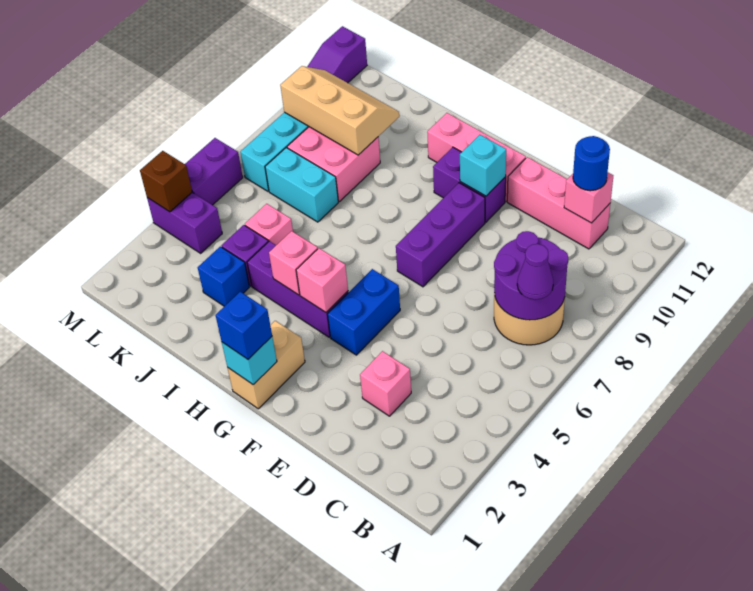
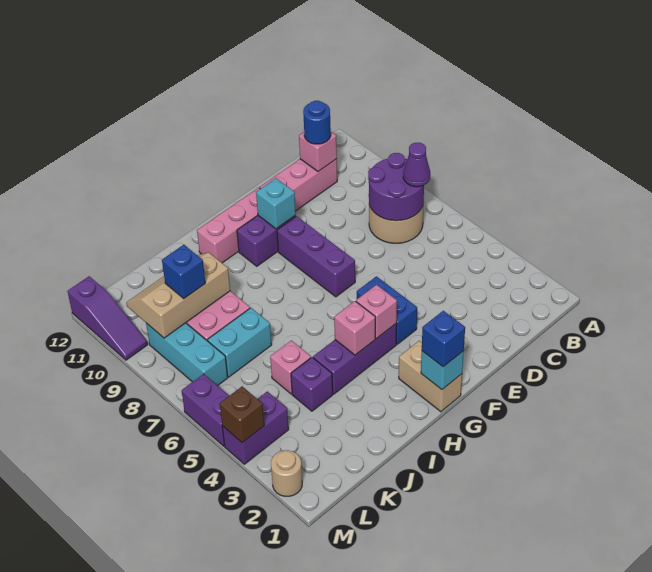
pink brick D3 level 1 -> none
blue brick J3 level 1 -> blue brick K9 level 3
none -> tan round brick M2 level 1

